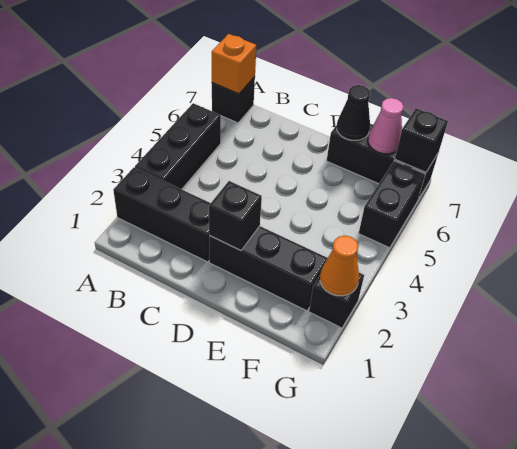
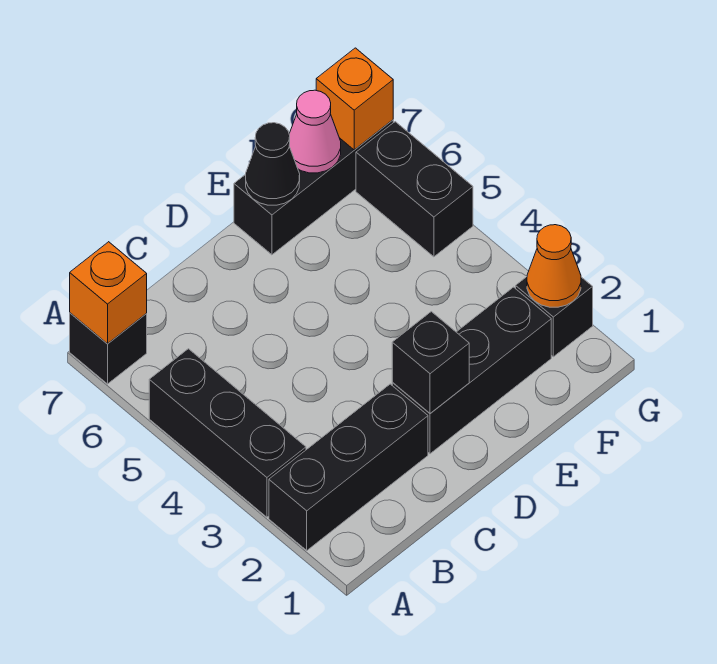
black brick G7 level 2 -> orange brick G7 level 2

